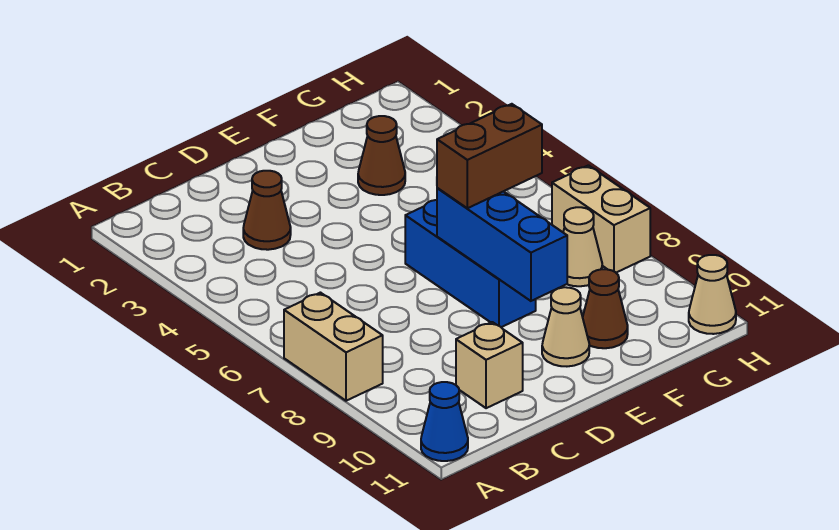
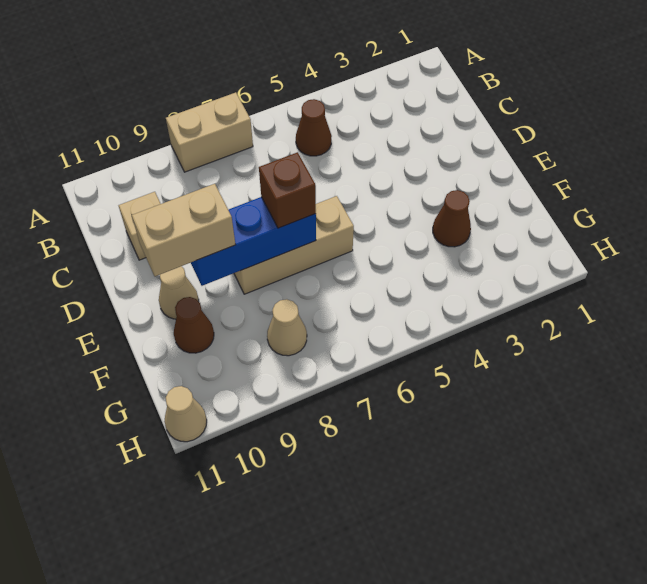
blue cone A11 level 1 -> none
brown cone C3 level 1 -> brown cone B5 level 1
blue brick E6:E8 level 1 -> tan brick E6:E8 level 1
brown brick E7:F7 level 3 -> brown brick E7 level 3
tan brick H7:H8 level 1 -> tan brick E9:E10 level 3

